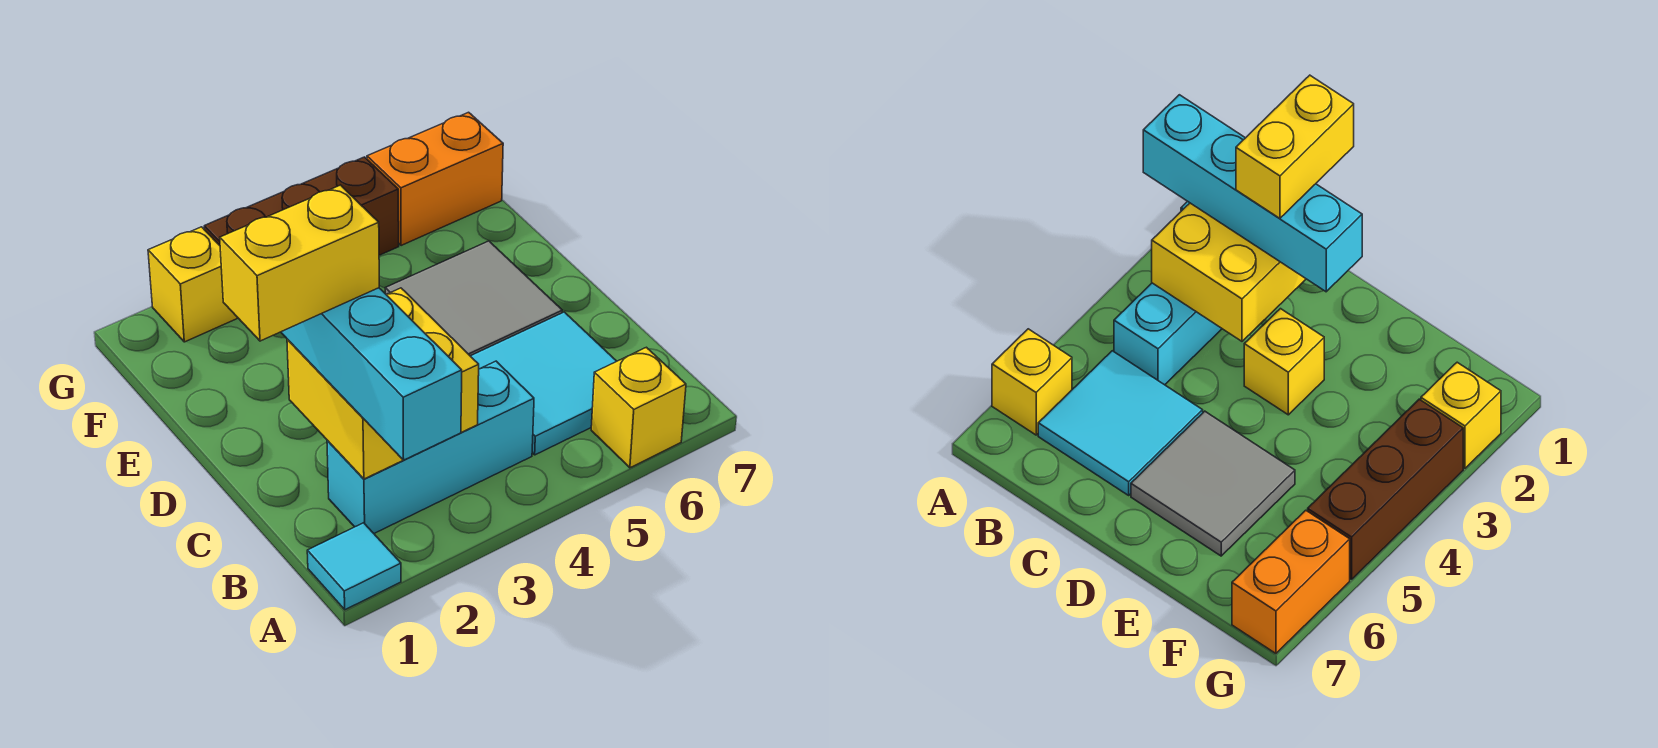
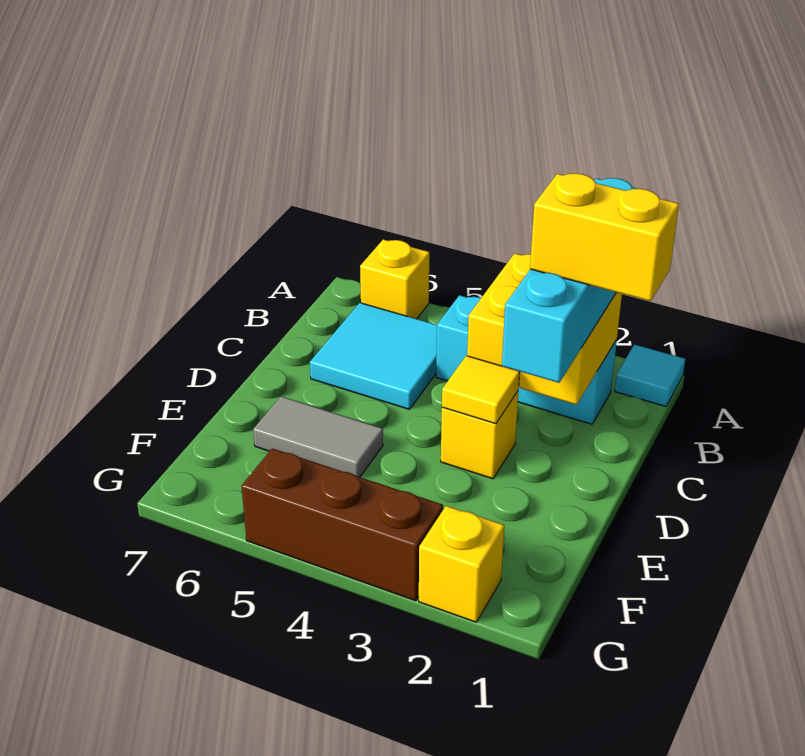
none -> yellow tile D3 level 2
grey tile D5:E6 level 1 -> grey tile E5:E6 level 1
orange brick G6:G7 level 1 -> none

